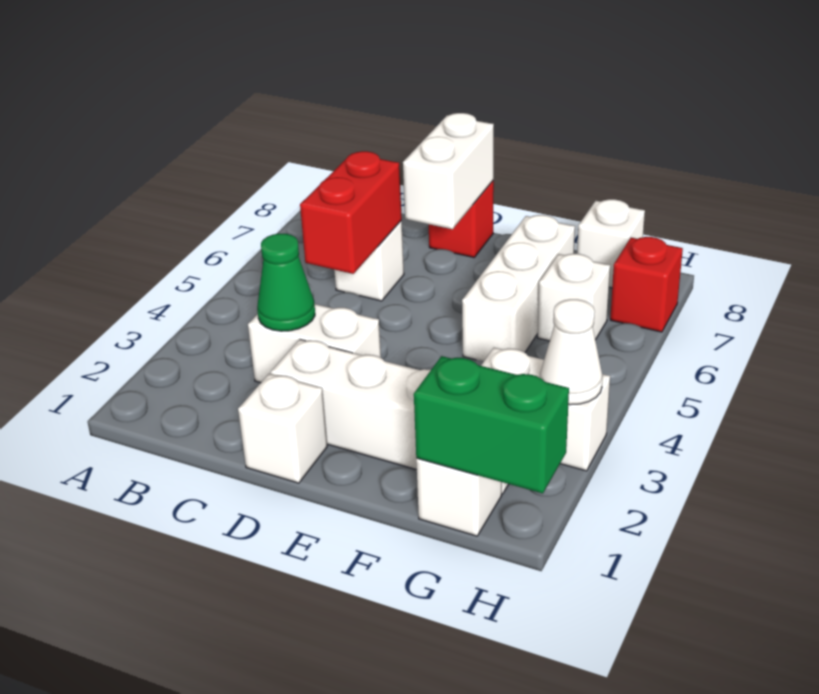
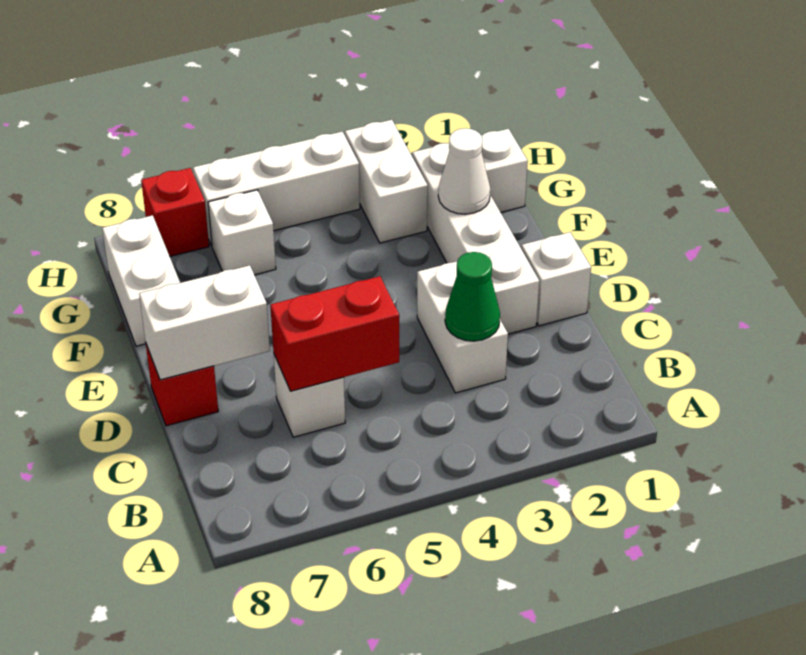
white brick F5:F7 level 1 -> white brick H4:H6 level 1
green brick G1:H1 level 2 -> none
white brick G8 level 1 -> white brick F8:G8 level 1
white cone H3 level 2 -> white cone F2 level 2

